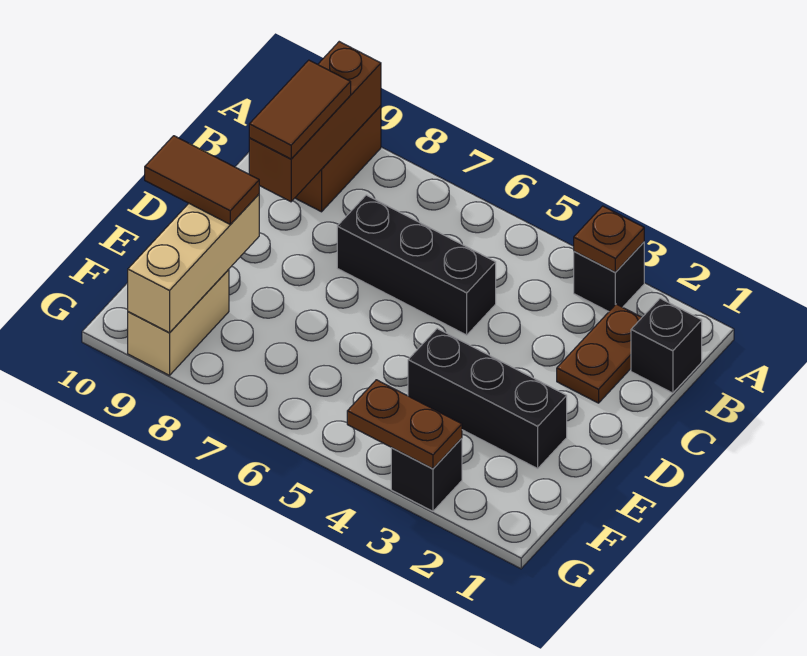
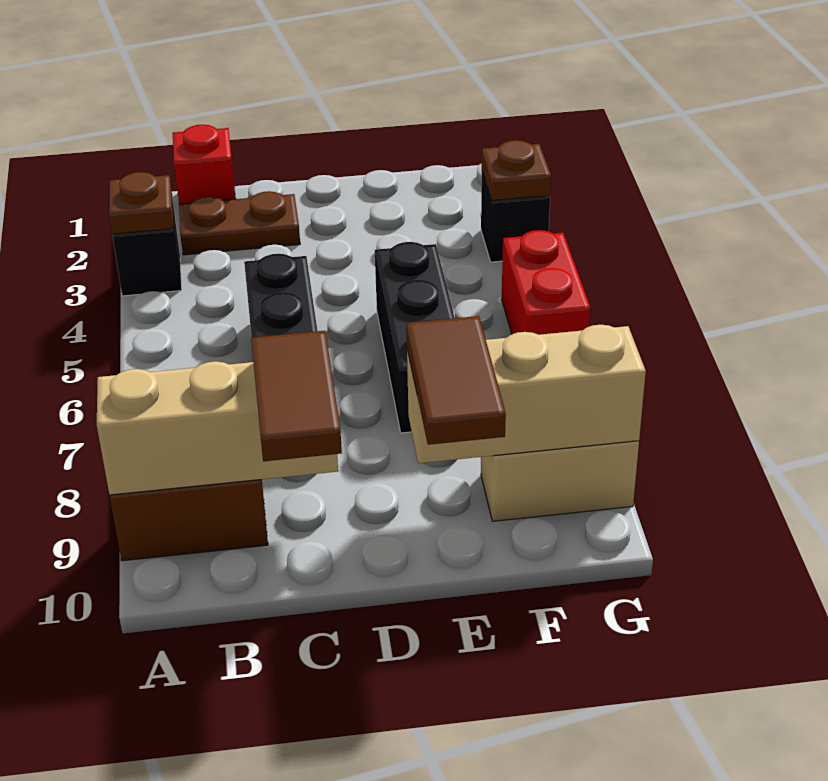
brown brick A9:C9 level 2 -> tan brick A9:C9 level 2
black brick B1 level 1 -> red brick B1 level 1
brown tile B9:C9 level 3 -> brown tile C9:C10 level 3
black brick E2:E4 level 1 -> black brick E5:E7 level 1
brown plate G3:G4 level 2 -> brown plate G3 level 2
none -> red brick G5:G6 level 1

